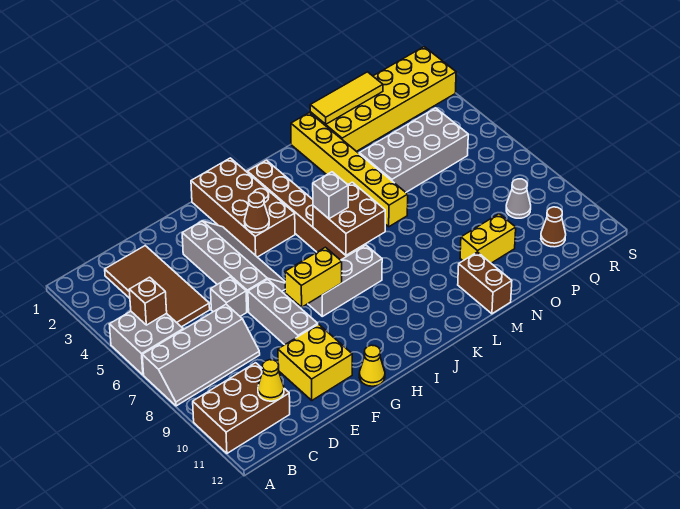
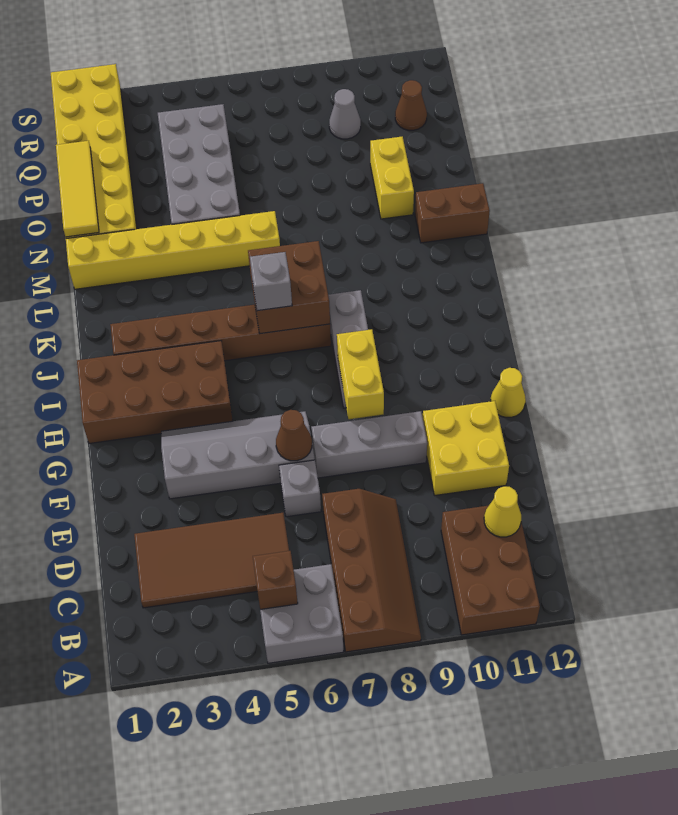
grey slope A7:D8 level 1 top 7 -> brown slope A7:D8 level 1 top 7
brown cone H4 level 2 -> brown cone F6 level 2

